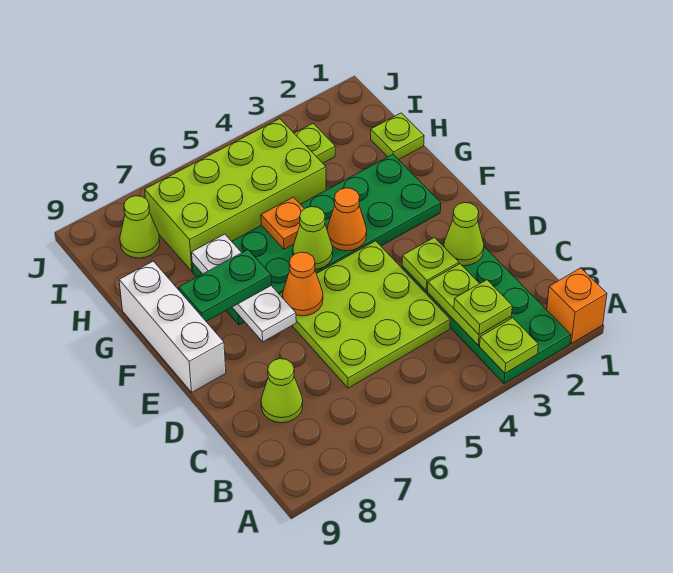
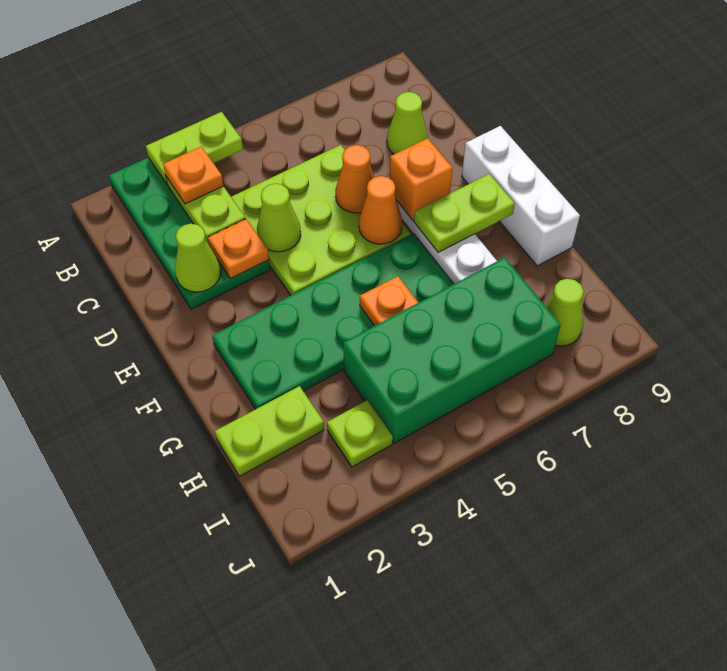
orange brick A1 level 1 -> orange brick E7 level 3
lime plate A3 level 2 -> lime plate A3:A4 level 2
lime plate B3 level 3 -> orange plate B3 level 3
lime plate D3 level 2 -> orange plate D3 level 2
orange cone F4 level 2 -> orange cone D6 level 2
lime cone F5 level 2 -> lime cone D4 level 2
green plate F7:F8 level 3 -> lime plate F7:F8 level 3
lime plate H1 level 1 -> lime plate H1:H2 level 1
lime brick H4:I7 level 1 -> green brick H4:I7 level 1

